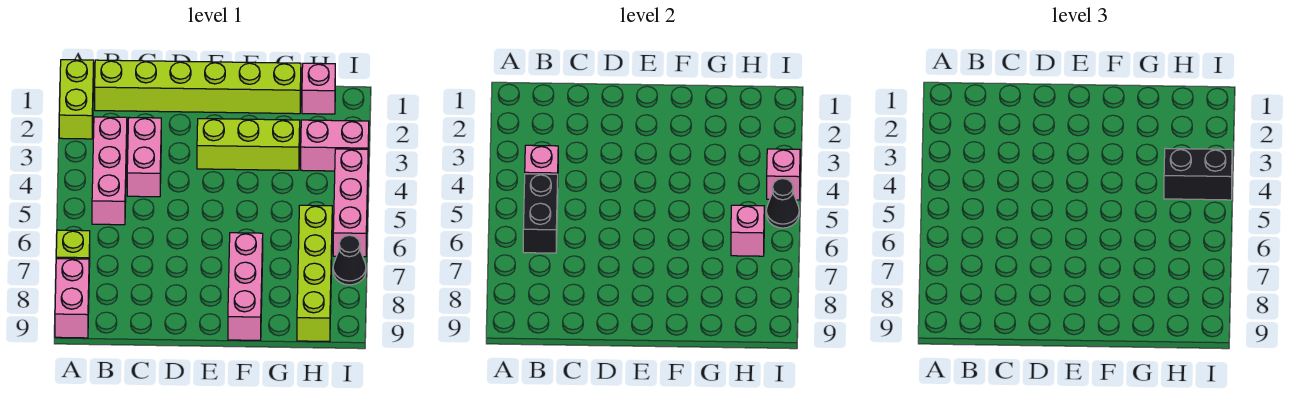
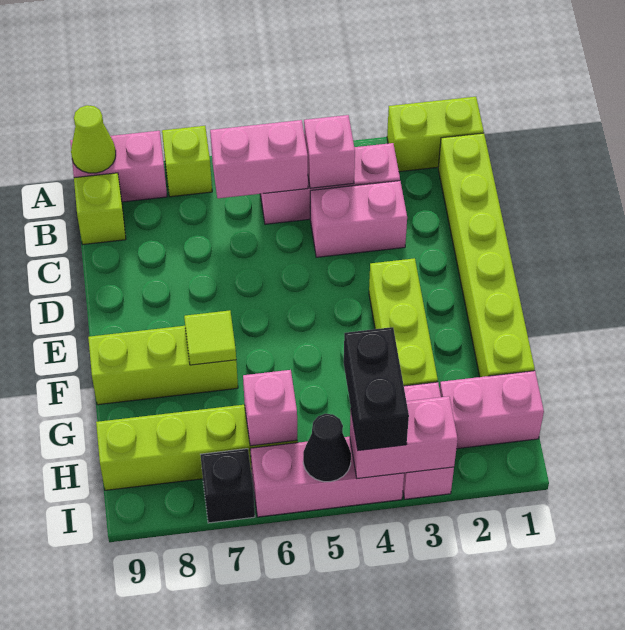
none -> lime cone A9 level 2
black brick B5:B6 level 2 -> pink brick B5:B6 level 2
none -> lime brick B9 level 1
pink brick F7:F9 level 1 -> lime brick F7:F9 level 1
none -> lime tile F7 level 2
pink brick H1 level 1 -> pink brick H1:H2 level 1
pink brick I4 level 2 -> pink brick I3:I4 level 2
black cone I7 level 1 -> black brick I7 level 1

